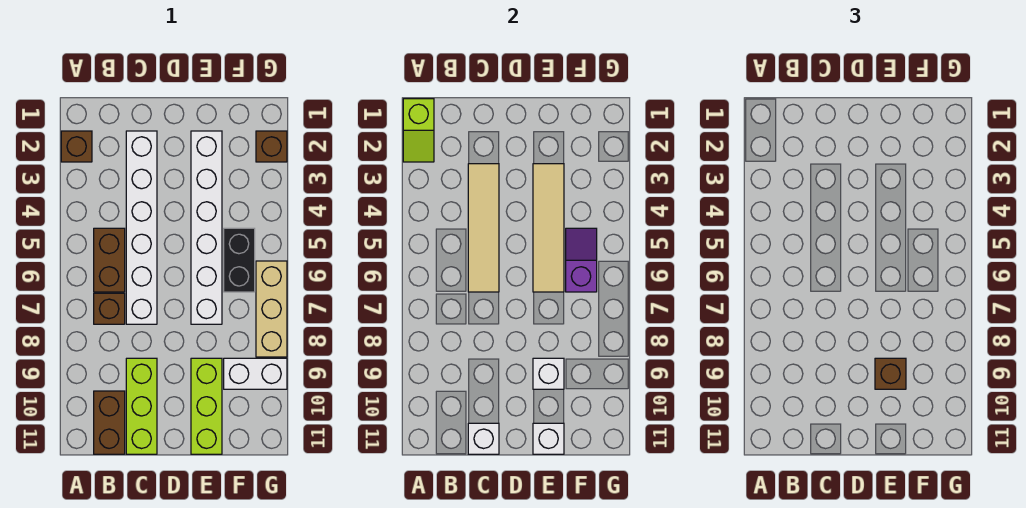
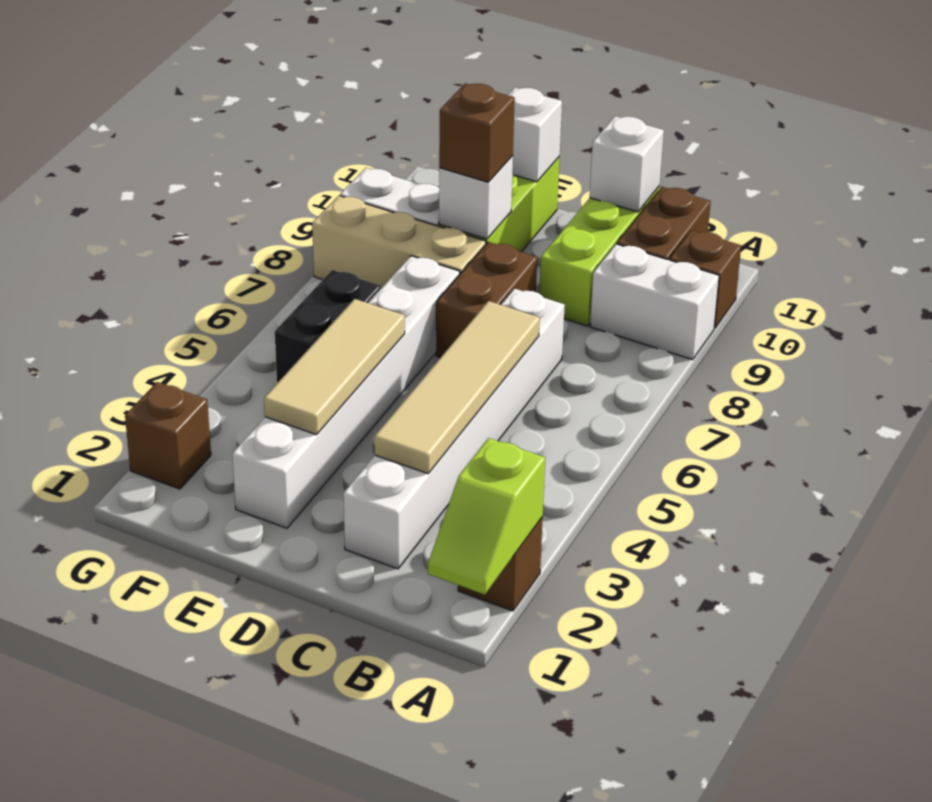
lime slope A1:A2 level 2 top 1 -> lime slope A1:A2 level 2 top 2
none -> white brick A9:B9 level 1
brown brick B5:B6 level 1 -> brown brick D7:D8 level 1
brown brick B7 level 1 -> brown brick A10 level 1
tan tile E3:E6 level 2 -> tan tile E3:E5 level 2
purple slope F5:F6 level 2 top 6 -> none
tan brick G6:G8 level 1 -> tan brick E8:G8 level 1

